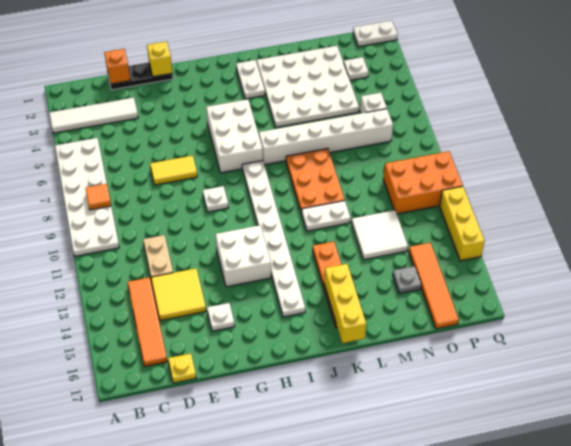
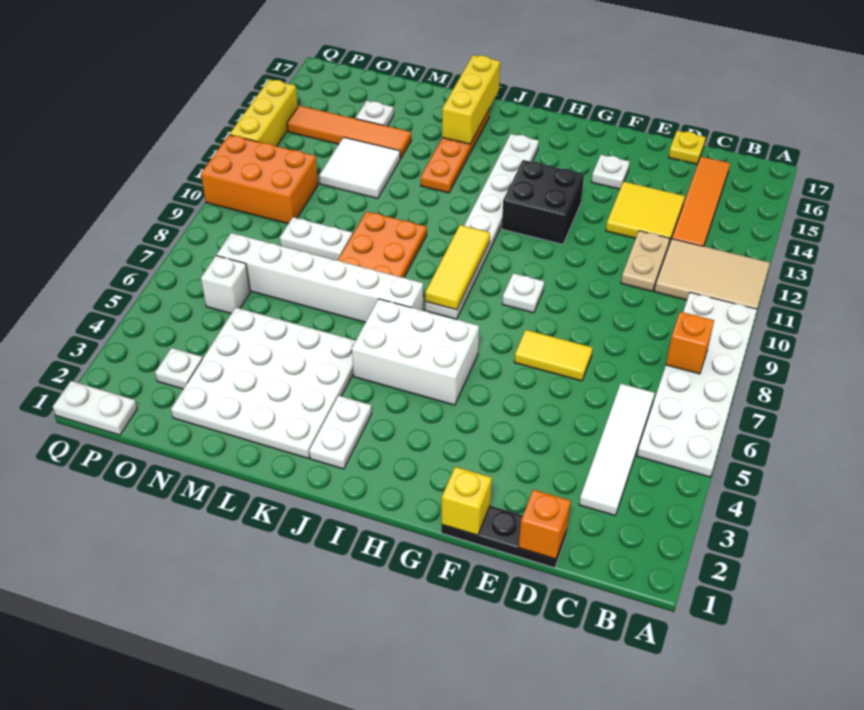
white tile A3:D3 level 1 -> white tile C3:C6 level 1
none -> tan tile A11:C12 level 1
orange tile B8 level 2 -> orange brick B8 level 2
white brick G12:H13 level 1 -> black brick G12:H13 level 1
white brick H5:I7 level 1 -> white brick H5:J6 level 1
none -> yellow tile I8:I10 level 2
white plate K11:L11 level 1 -> white plate M9:N9 level 1
grey plate N15 level 1 -> white plate N15 level 1
orange tile O14:O17 level 1 -> orange tile M14:P14 level 1

